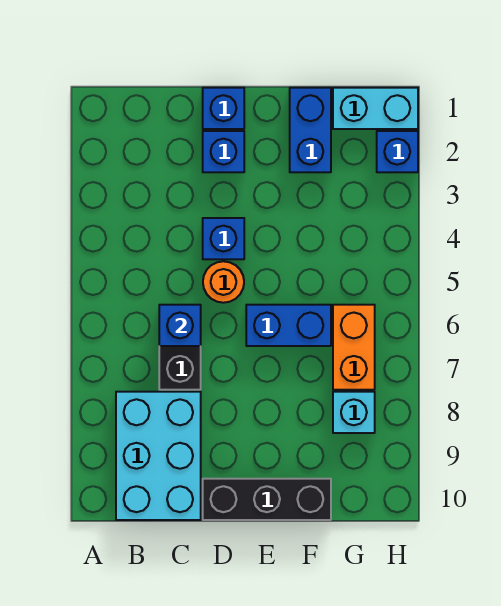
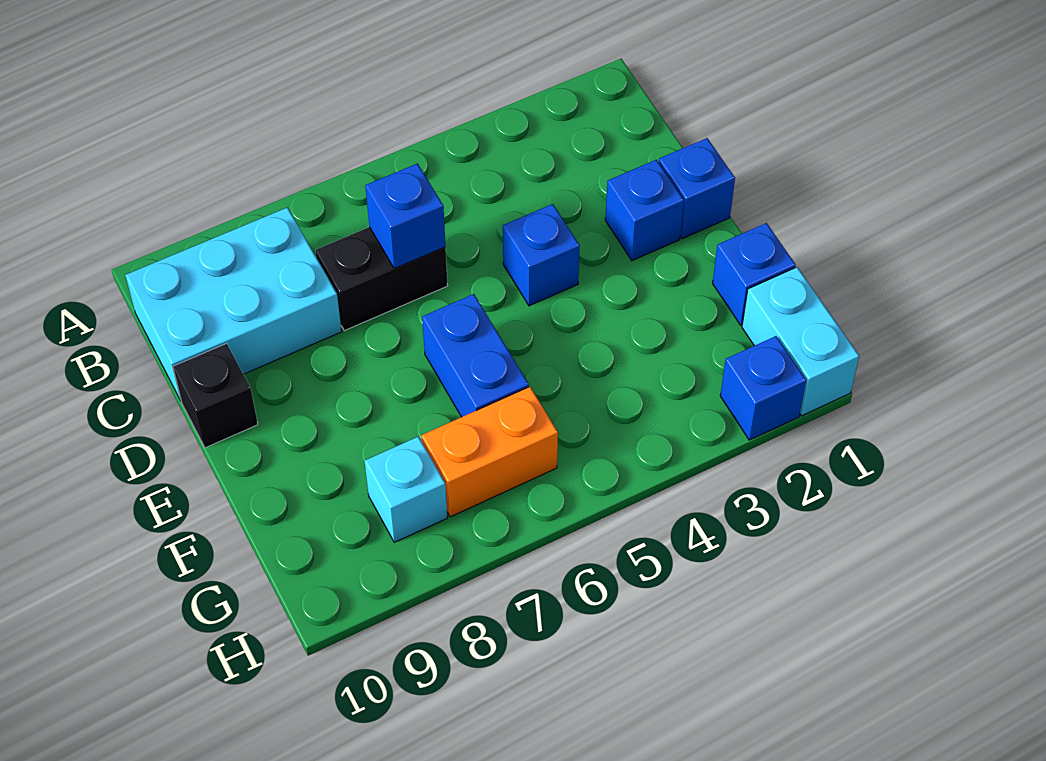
orange round brick D5 level 1 -> none
black brick D10:F10 level 1 -> black brick D10 level 1
blue brick F1:F2 level 1 -> blue brick F1 level 1

